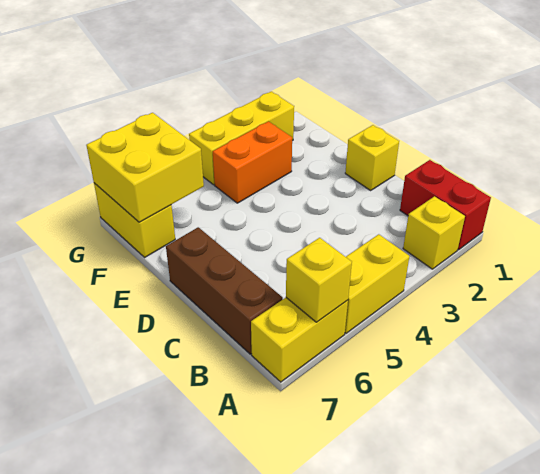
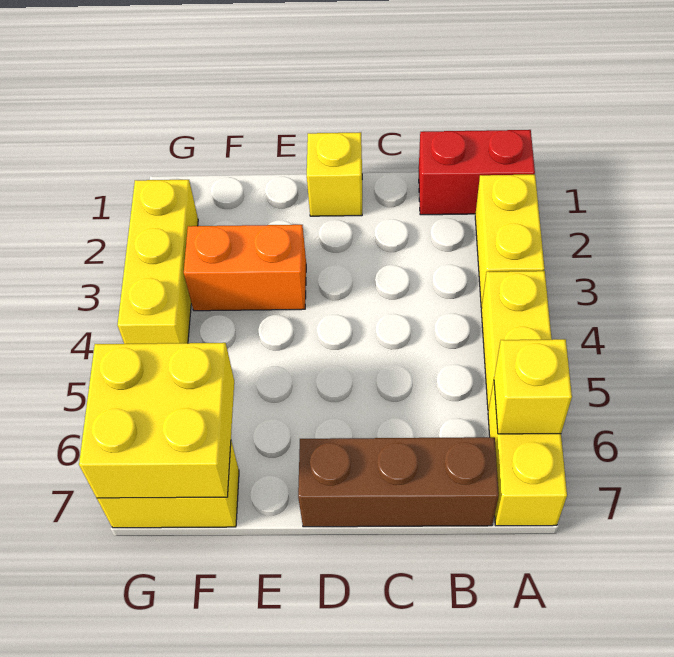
yellow brick A2 level 1 -> yellow brick A2:A3 level 1
orange brick F3:F4 level 1 -> orange brick E3:F3 level 1

